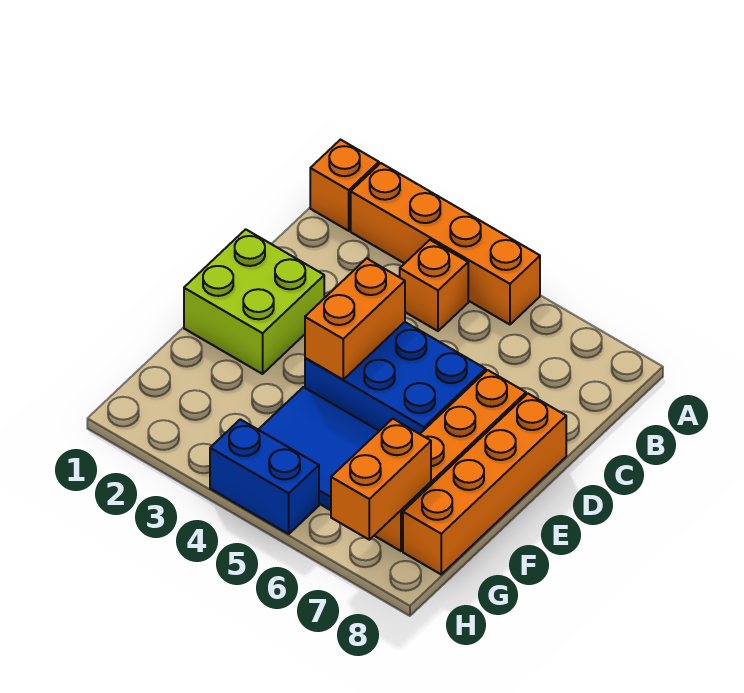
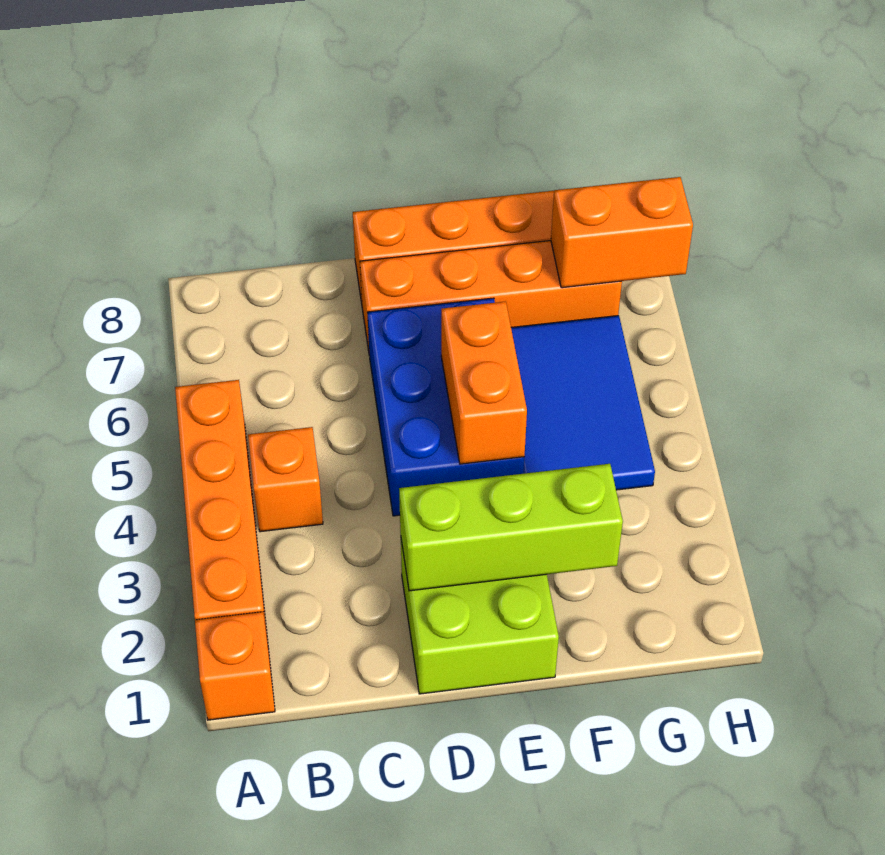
none -> lime brick D2:F2 level 2
orange brick D4:E4 level 2 -> orange brick E4:E5 level 2
blue brick H4:H5 level 1 -> none

